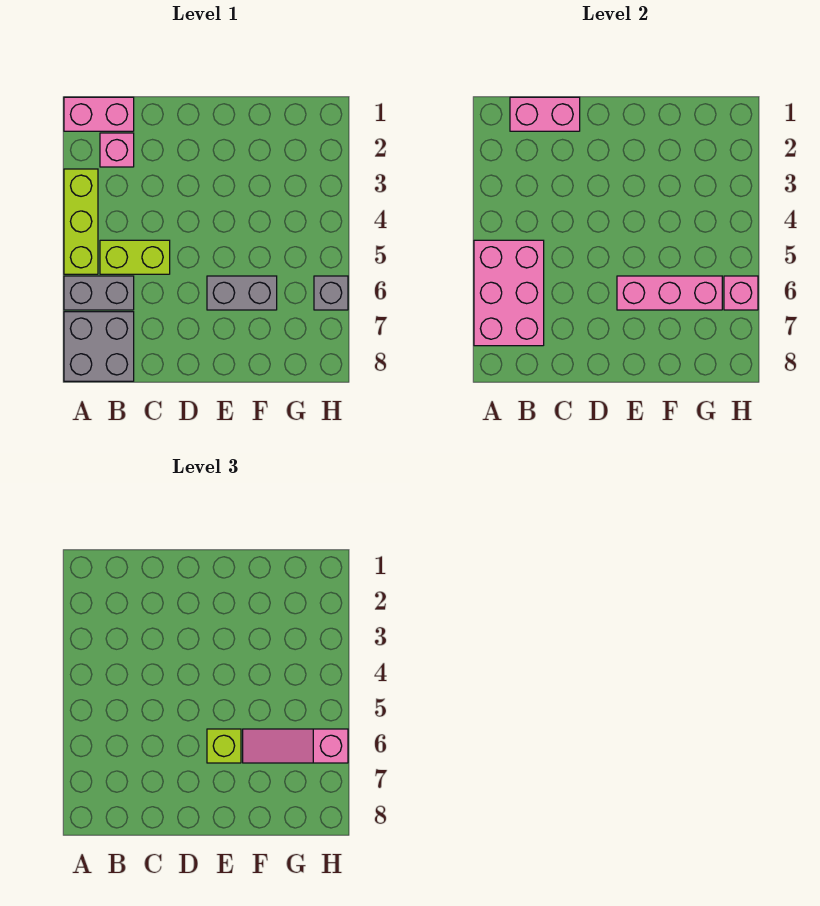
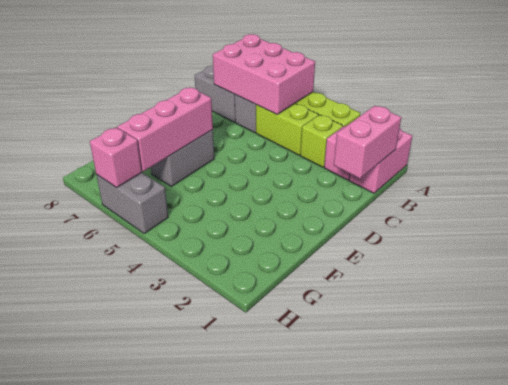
lime brick B5:C5 level 1 -> lime brick B4:B5 level 1
lime brick E6 level 3 -> lime brick B3 level 1
pink slope F6:H6 level 3 top H -> none
grey brick H6 level 1 -> grey brick H5:H6 level 1

